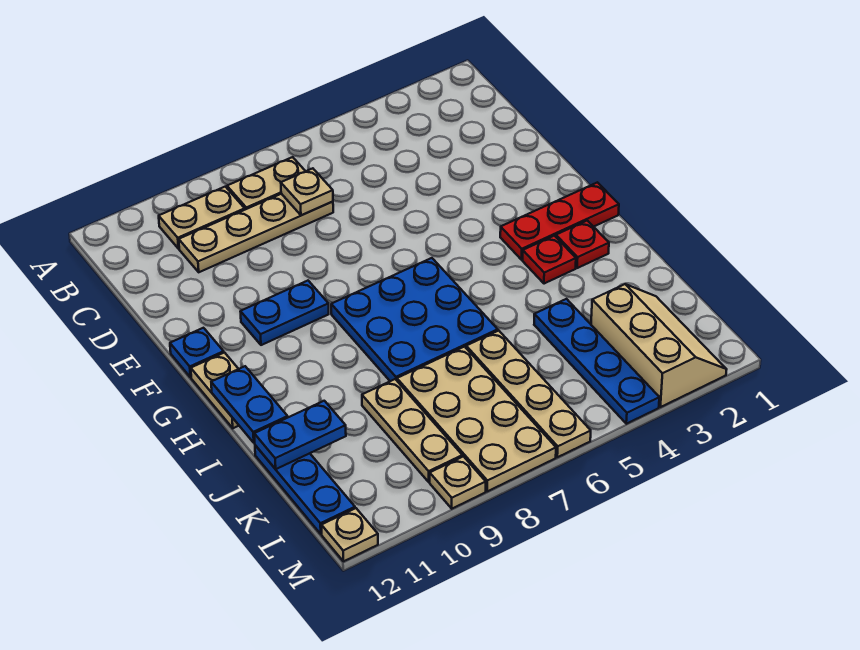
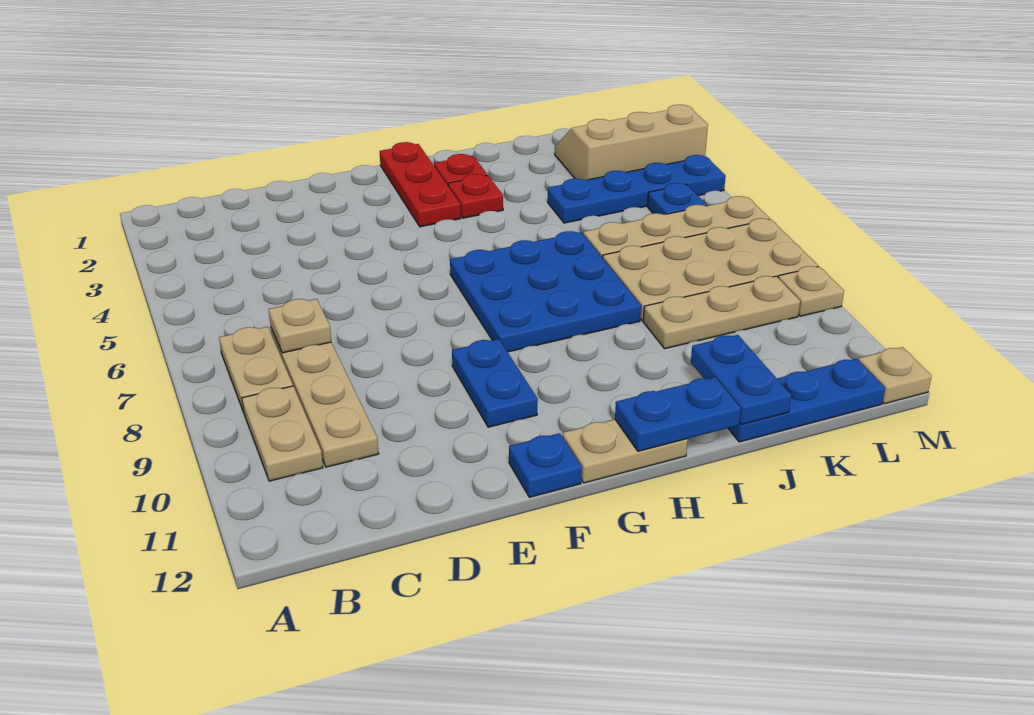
none -> blue plate L5 level 1

